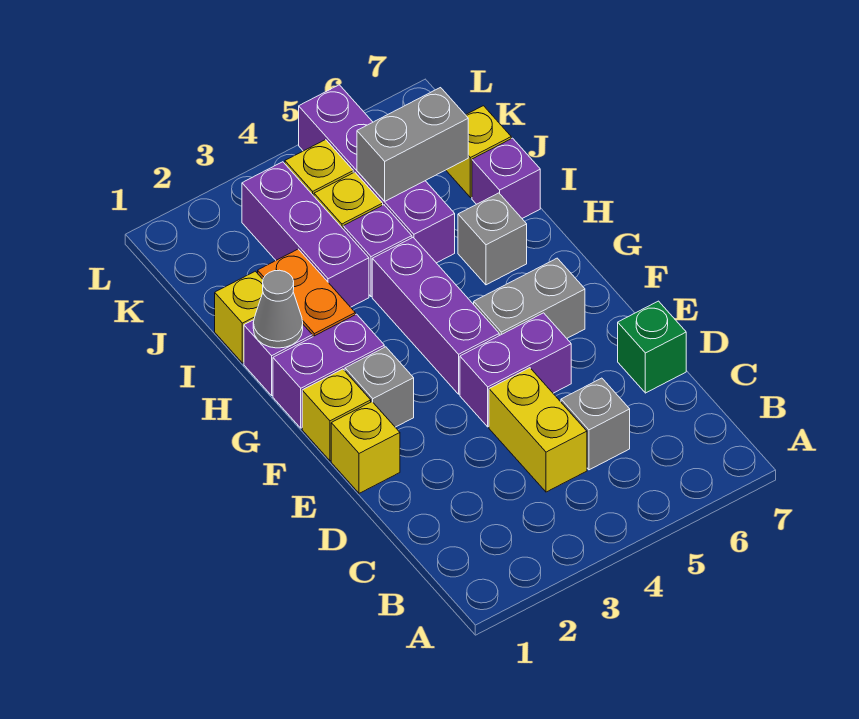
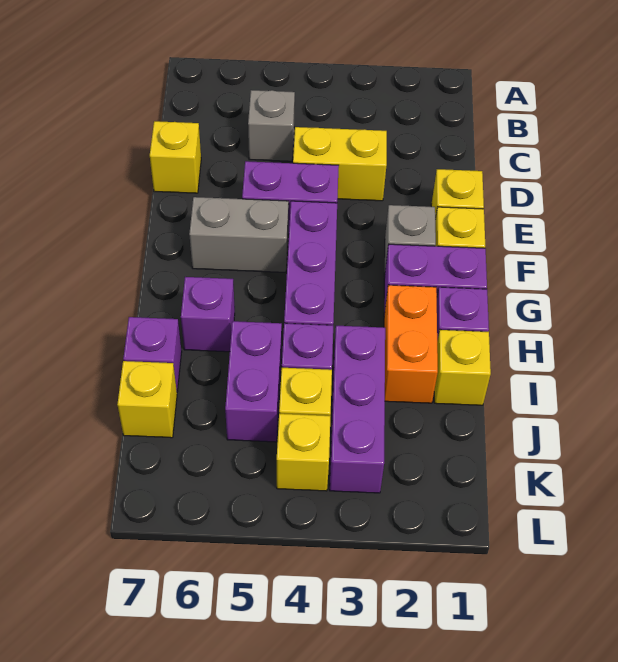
yellow brick C4:D4 level 1 -> yellow brick D3:D4 level 1
green brick D7 level 1 -> yellow brick D7 level 1
grey cone H1 level 2 -> none
grey brick H6 level 1 -> purple brick H6 level 1
purple brick I5:L5 level 1 -> purple brick I5:J5 level 1
grey brick J5:J6 level 2 -> none

